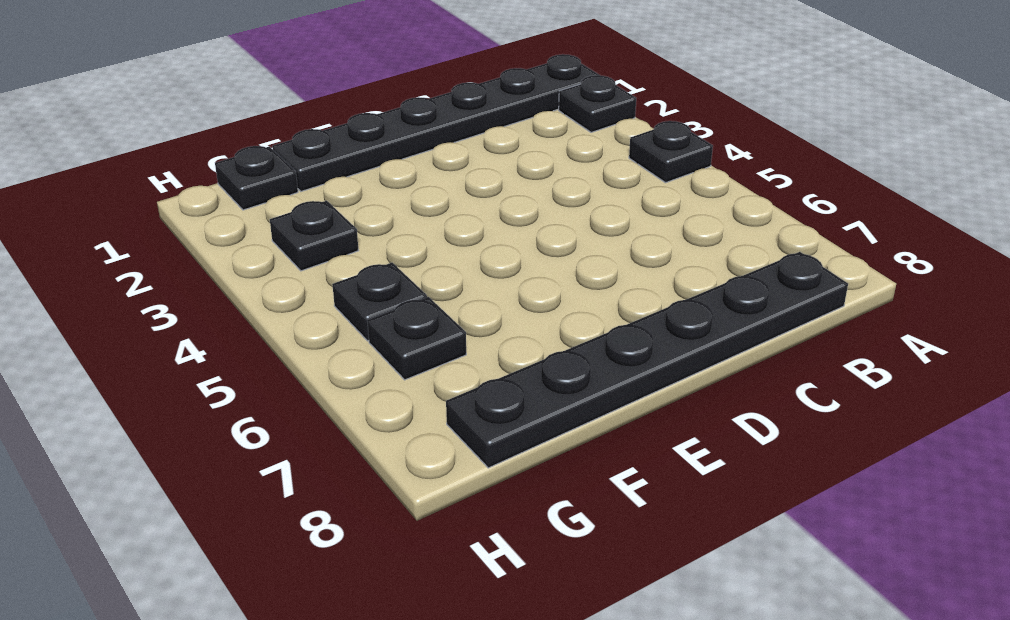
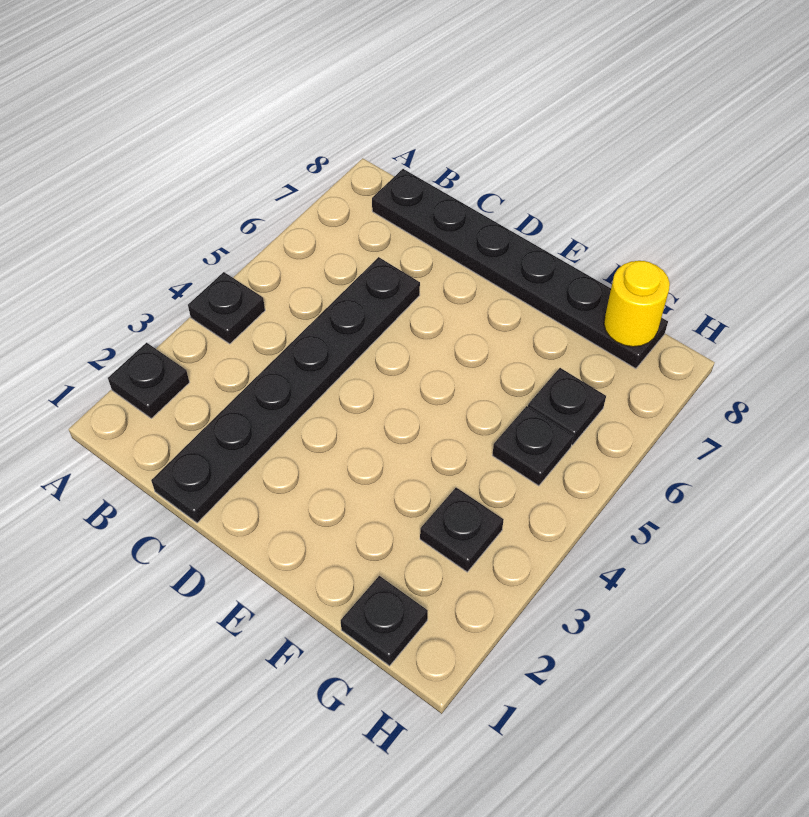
black plate A1:F1 level 1 -> black plate C1:C6 level 1
none -> yellow round brick G8 level 2

